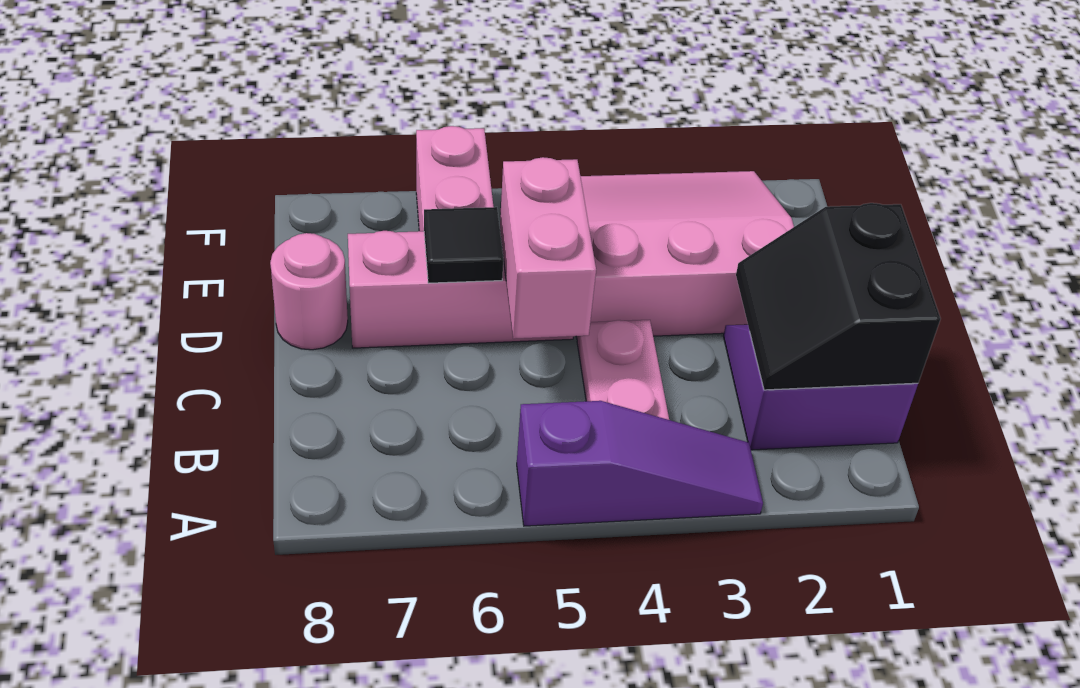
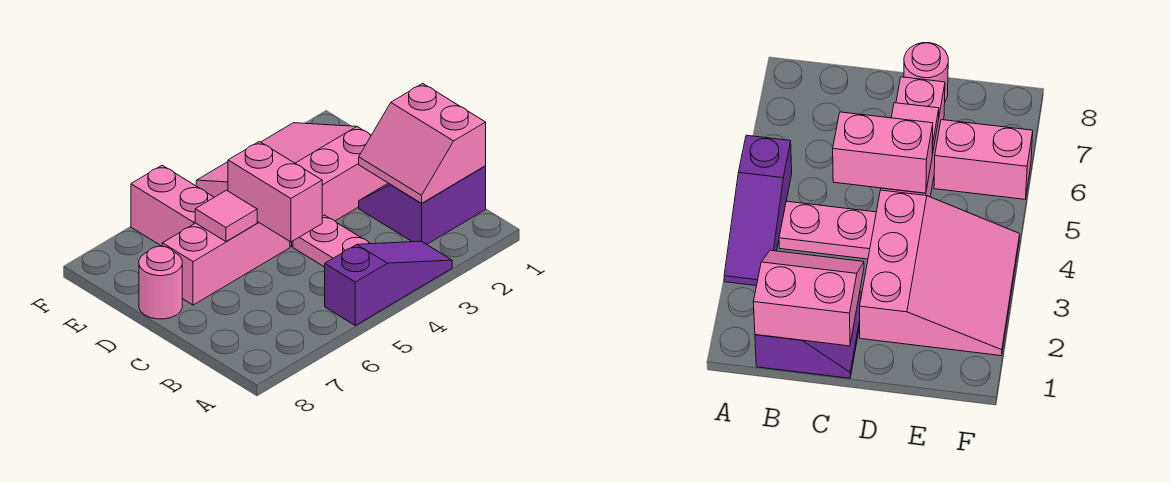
black slope B1:C2 level 2 top 1 -> pink slope B1:C2 level 2 top 1
black tile D6 level 2 -> pink tile D6 level 2

